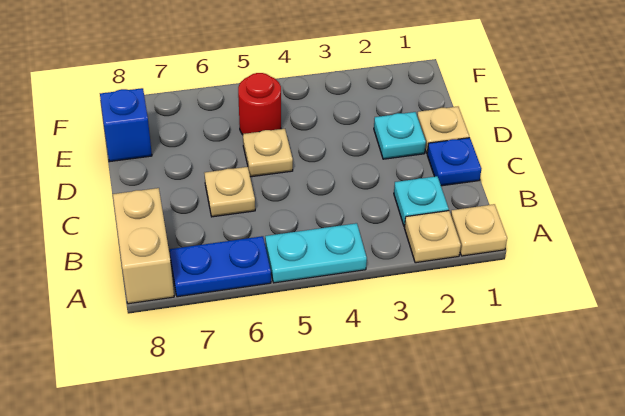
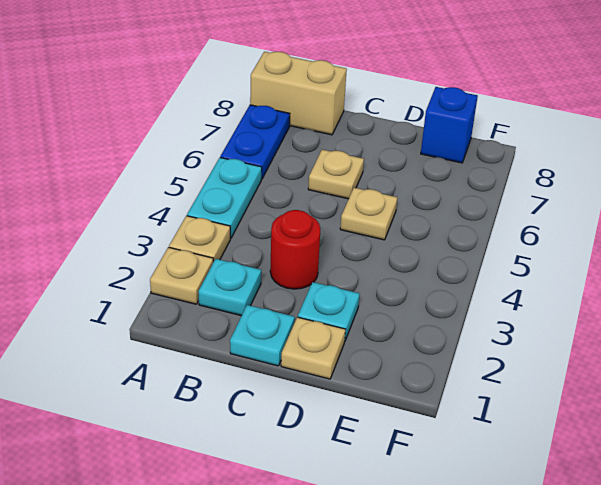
tan plate A1 level 1 -> tan plate A3 level 1
blue plate C1 level 1 -> cyan plate C1 level 1
red round brick E5 level 1 -> red round brick C3 level 1

